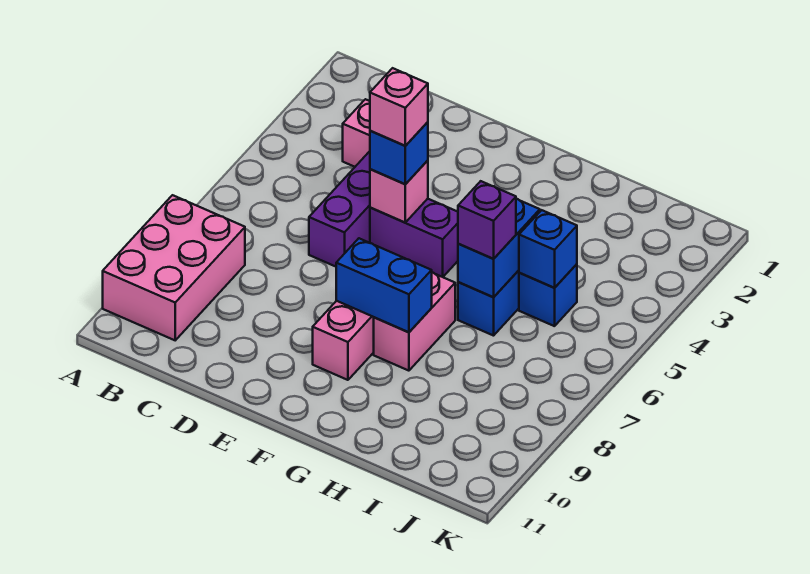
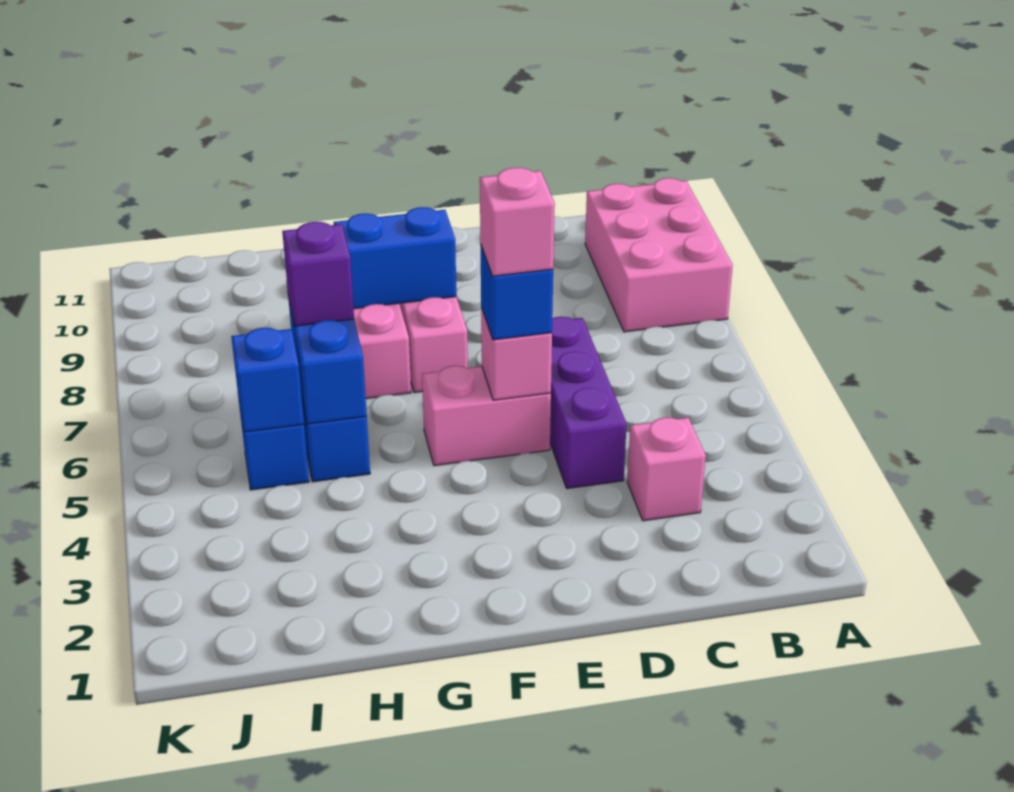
purple brick E5:F5 level 1 -> pink brick E5:F5 level 1

